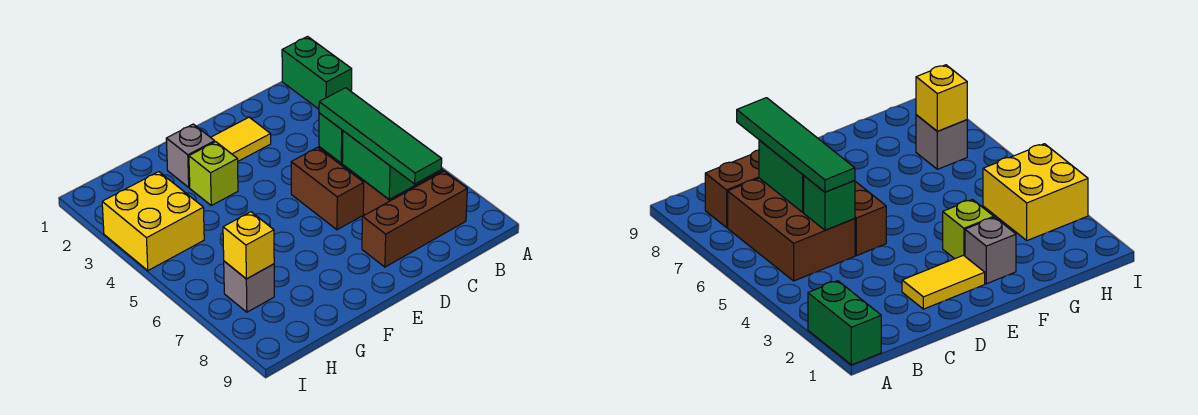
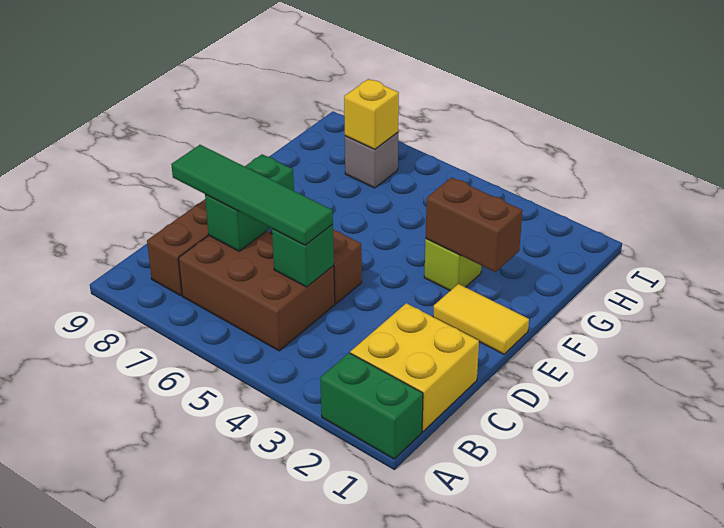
green brick C6:C7 level 2 -> green brick C7:D7 level 2
yellow tile D2:E2 level 1 -> yellow tile E1:E2 level 1
grey brick F2 level 1 -> none
none -> brown brick F2:F3 level 2
yellow brick H3:I4 level 1 -> yellow brick B1:C2 level 1

